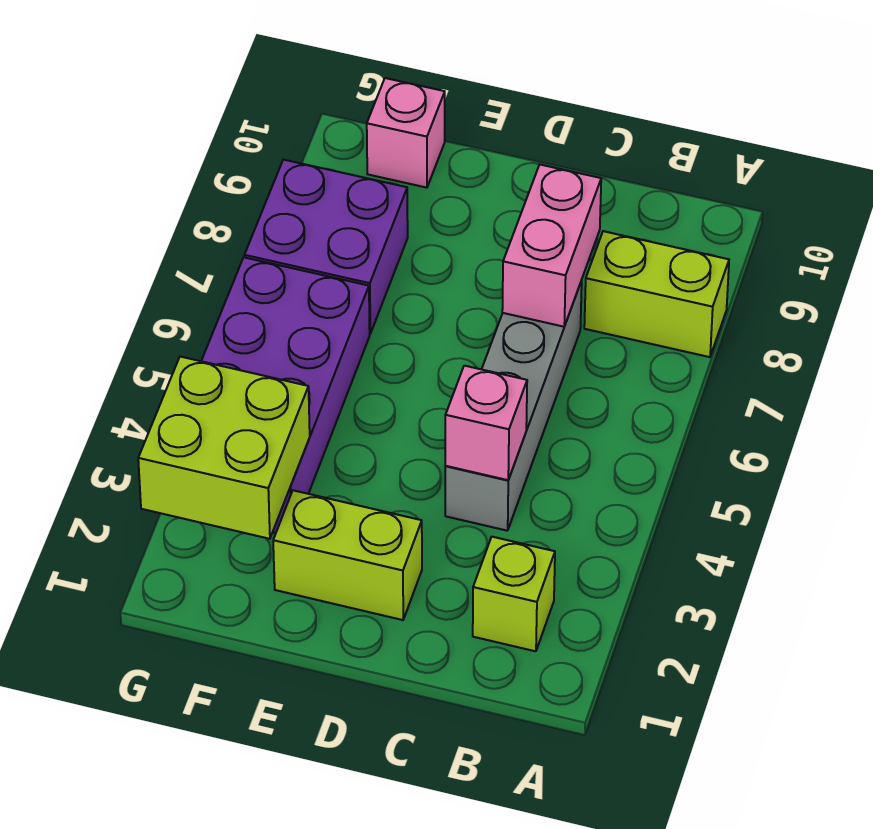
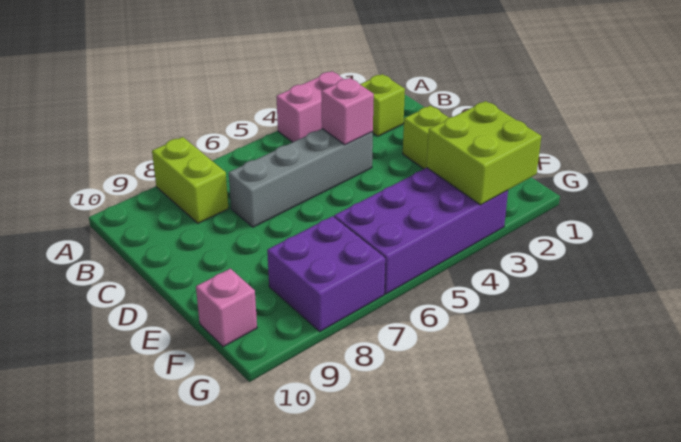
pink brick C7:C8 level 2 -> pink brick A3:A4 level 1

